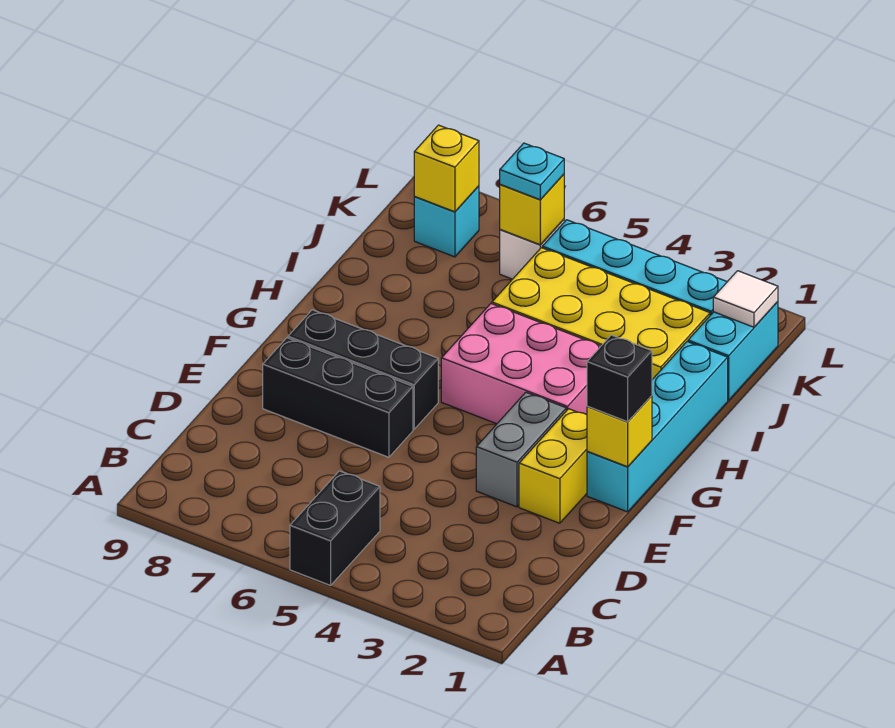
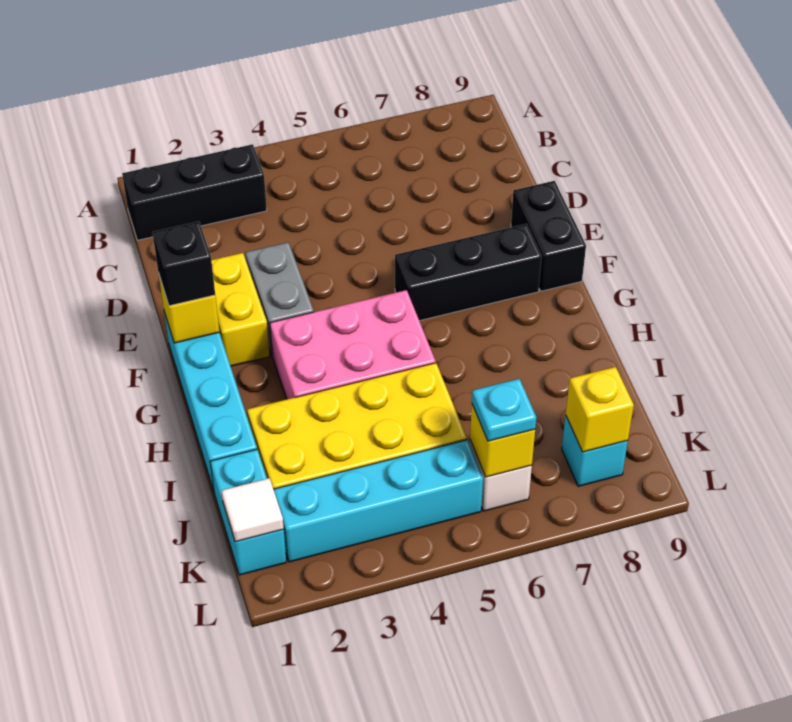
black brick A5:B5 level 1 -> black brick E9:F9 level 1
black brick E6:E8 level 1 -> black brick B1:B3 level 1

